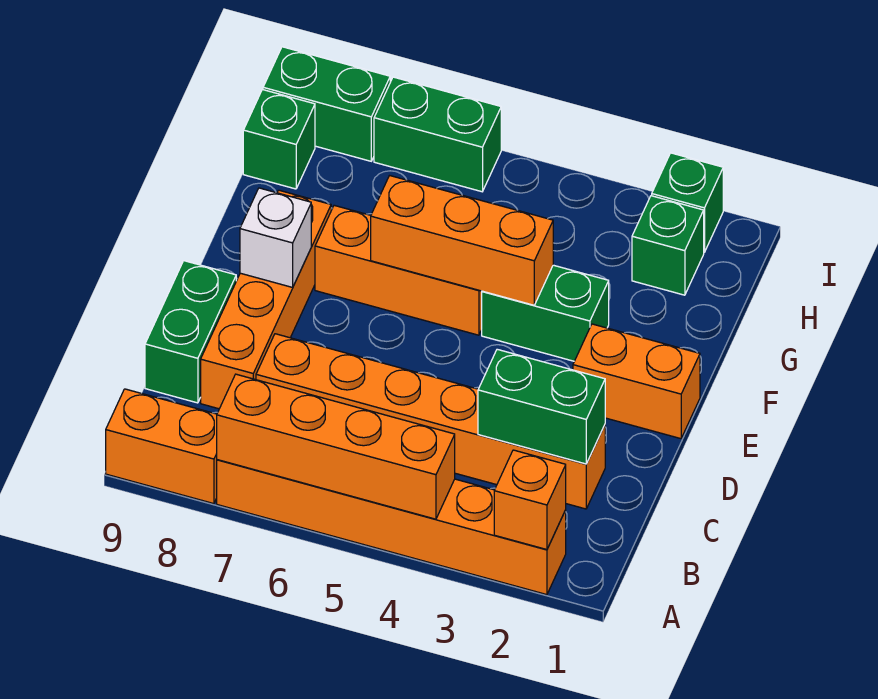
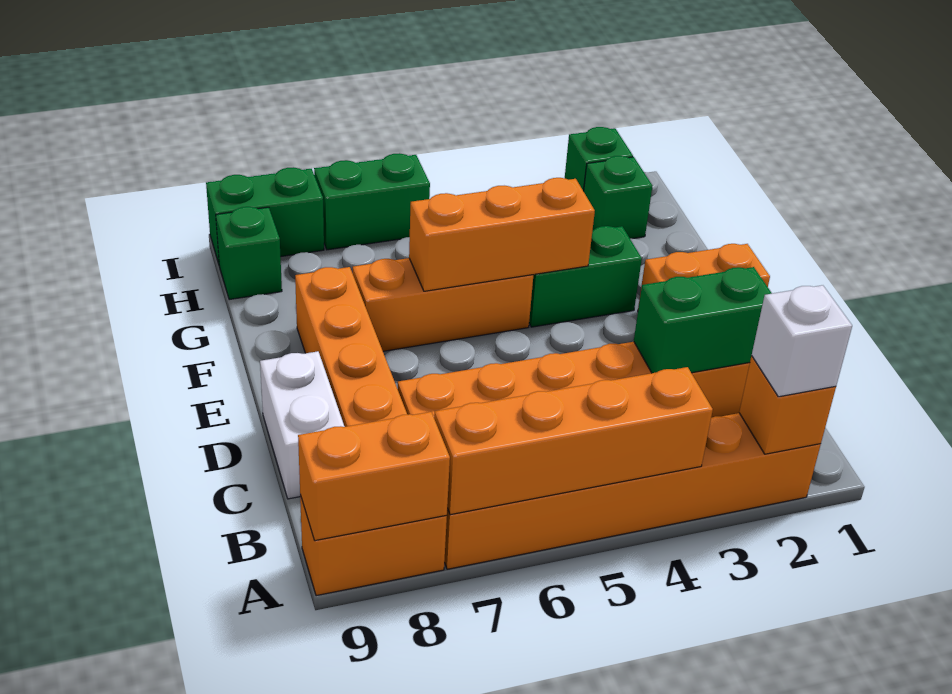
none -> orange brick A8:A9 level 2
green brick C9:D9 level 1 -> white brick C9:D9 level 1
white brick E8 level 2 -> white brick A2 level 3

